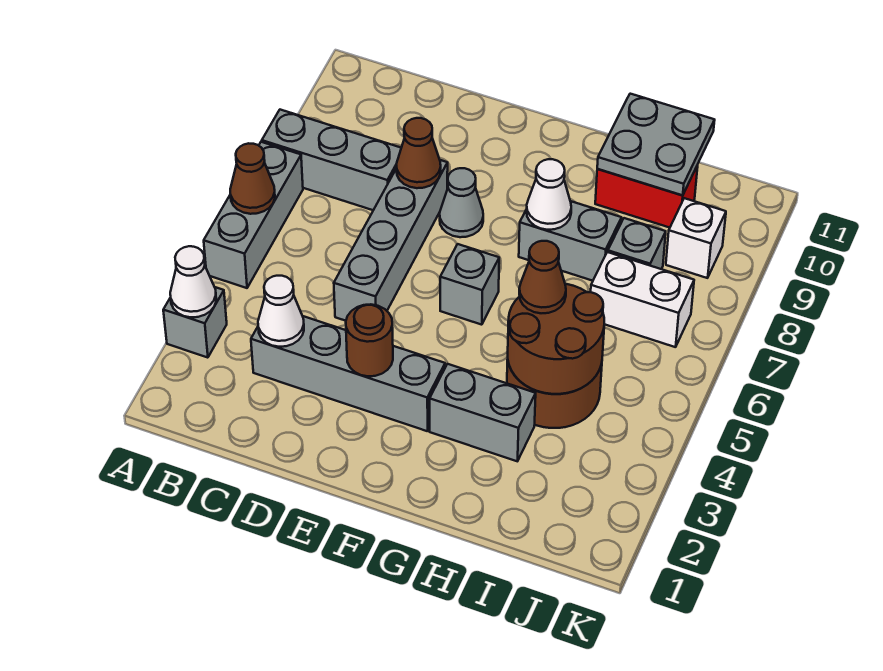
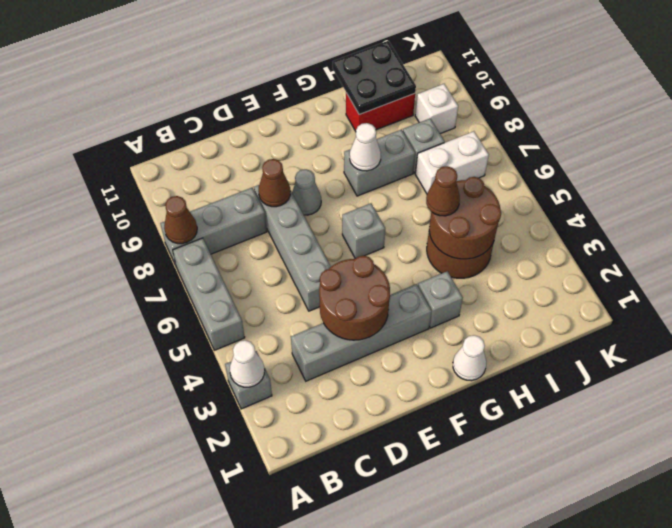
brown cone A6 level 2 -> brown cone A8 level 2
white cone C3 level 2 -> white cone G1 level 1
brown round brick E3 level 2 -> brown round brick D3:E4 level 2
grey brick G3:H3 level 1 -> grey brick G3 level 1
grey plate H10:I11 level 2 -> black plate H10:I11 level 2

